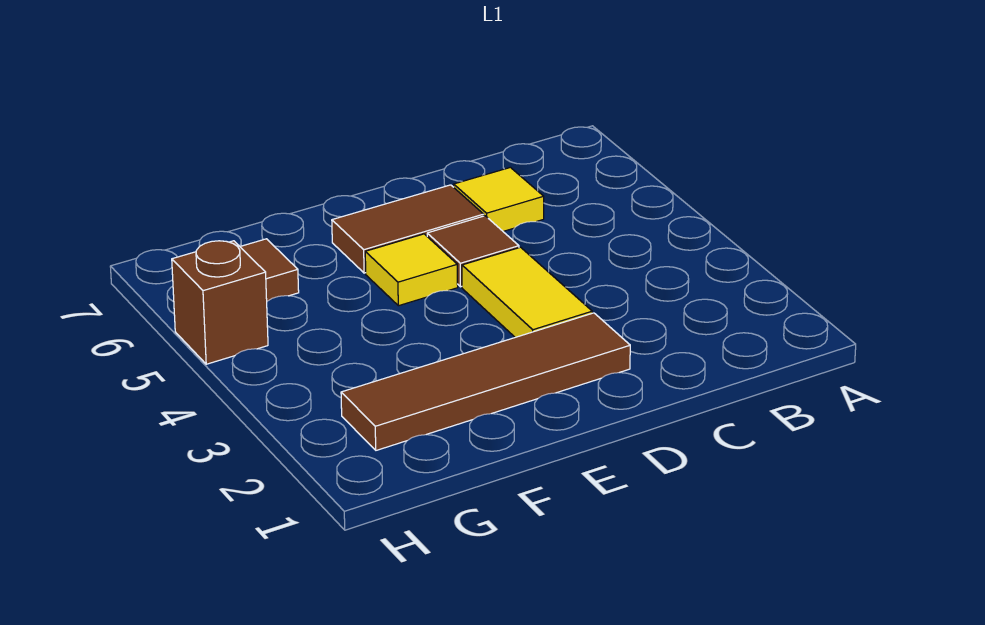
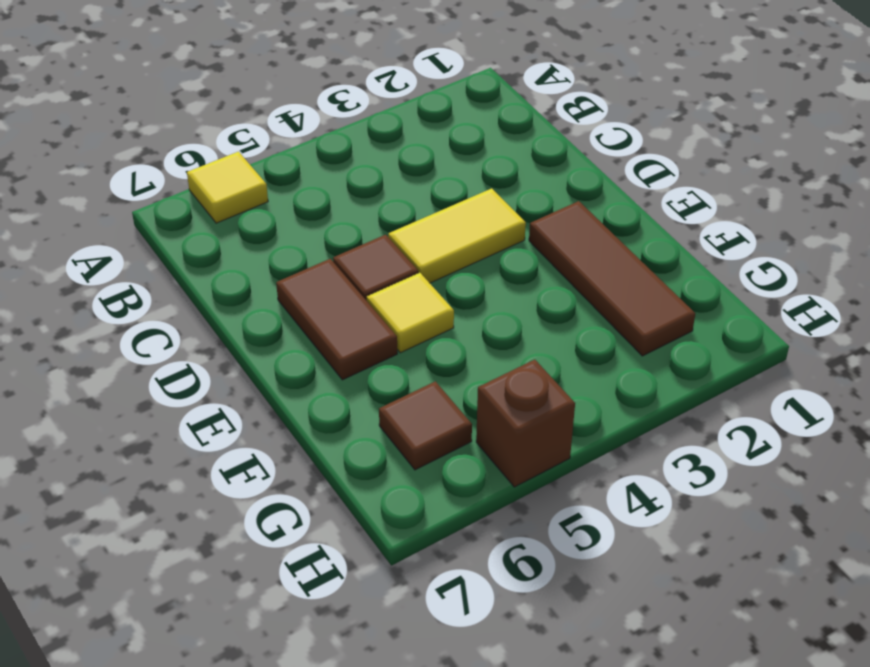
yellow tile C6 level 1 -> yellow tile A6 level 1
brown tile D2:G2 level 1 -> brown tile E2:G2 level 1

